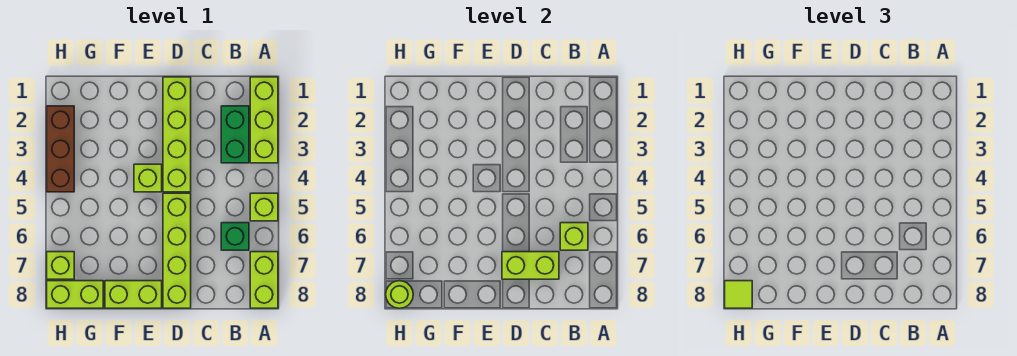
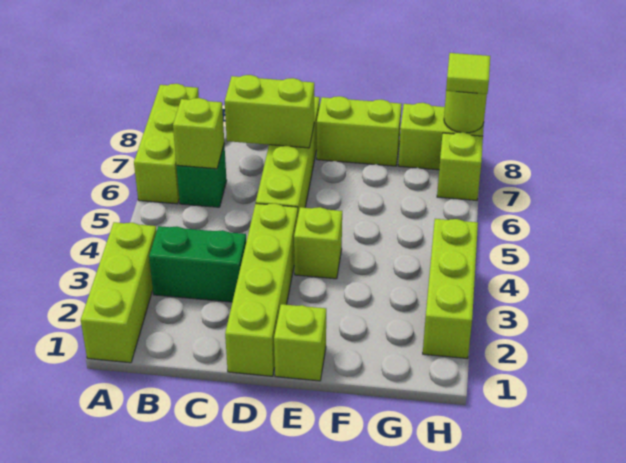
lime brick A5 level 1 -> lime brick E1 level 1
lime brick A7:A8 level 1 -> lime brick A6:A8 level 1
green brick B2:B3 level 1 -> green brick B3:C3 level 1
brown brick H2:H4 level 1 -> lime brick H2:H4 level 1

